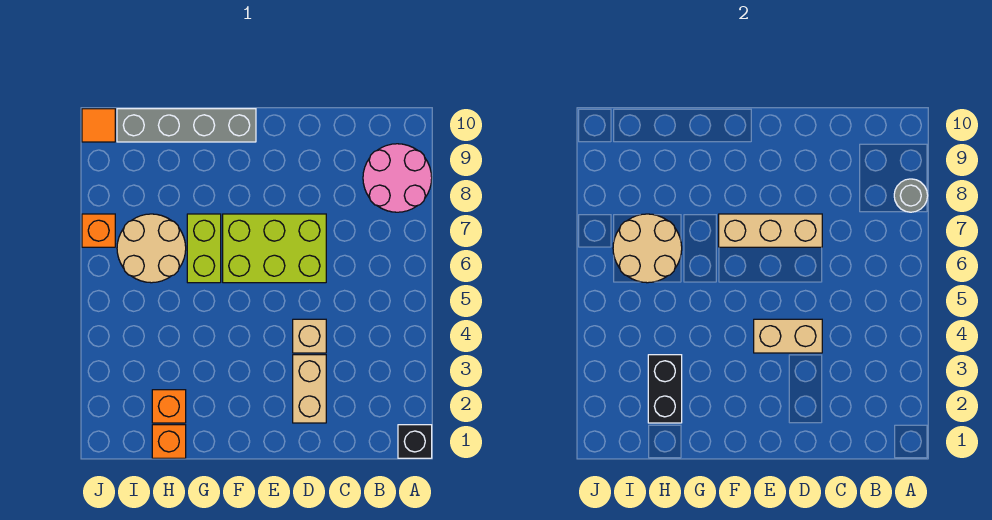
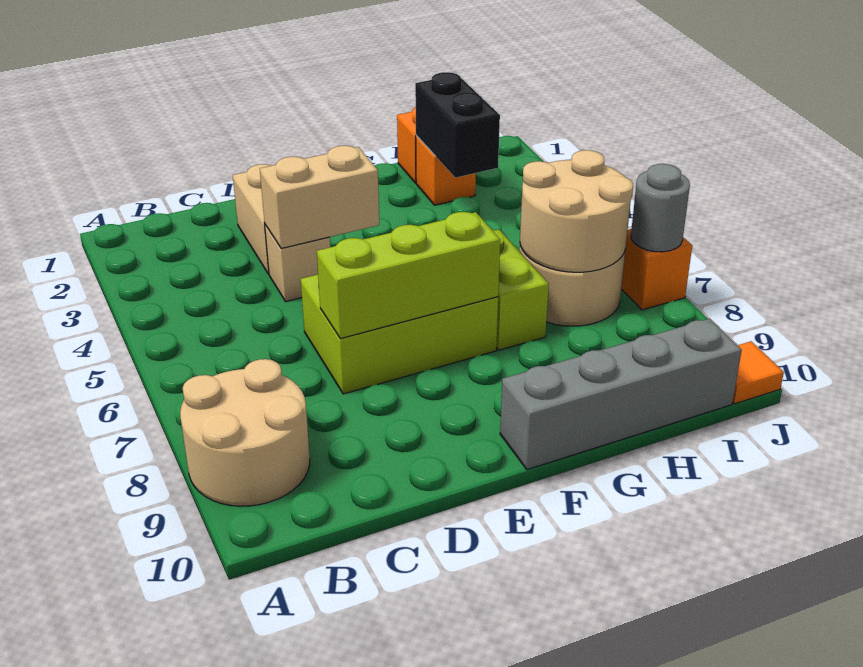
black brick A1 level 1 -> none
pink round brick A8:B9 level 1 -> tan round brick A8:B9 level 1
grey round brick A8 level 2 -> grey round brick J7 level 2
tan brick D7:F7 level 2 -> lime brick D7:F7 level 2

